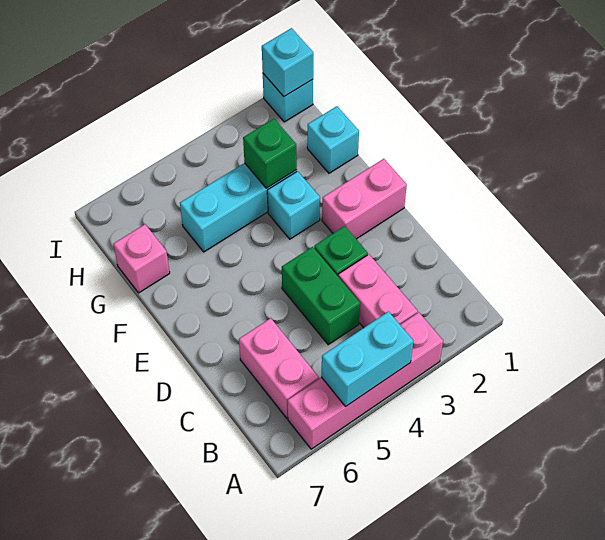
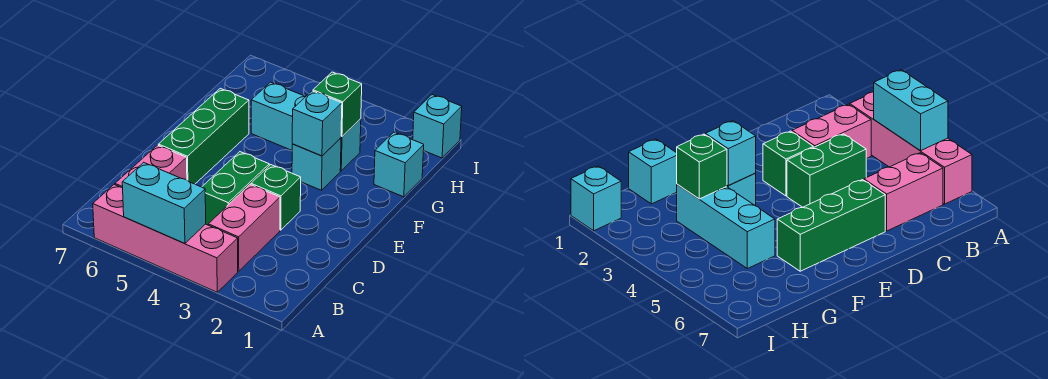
none -> green brick D6:F6 level 1
pink brick E1:E2 level 1 -> none
pink brick G7 level 1 -> none
cyan brick I1 level 2 -> cyan brick F3 level 2

